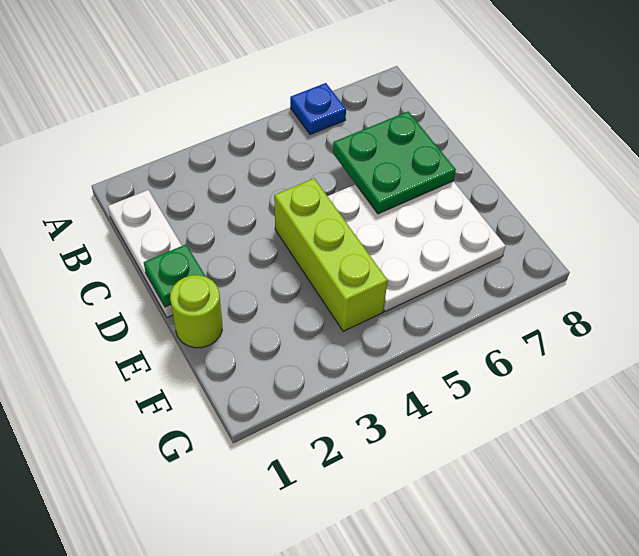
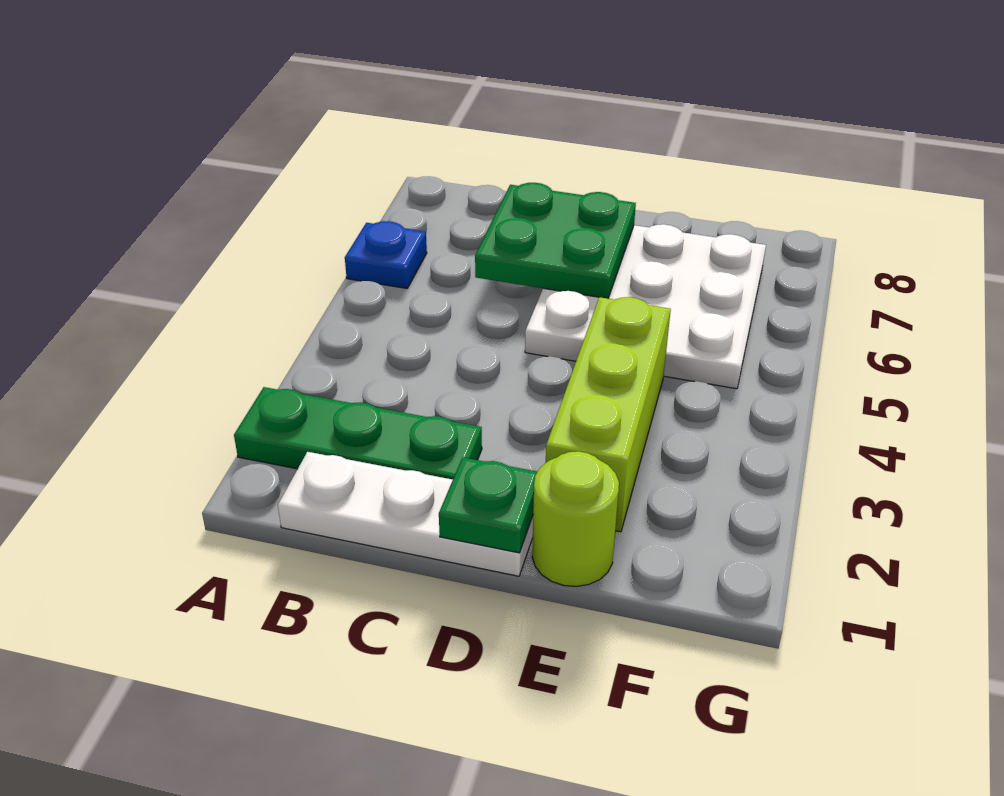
none -> green plate A2:C2 level 1
lime brick D4:F4 level 1 -> lime brick E2:E4 level 1

